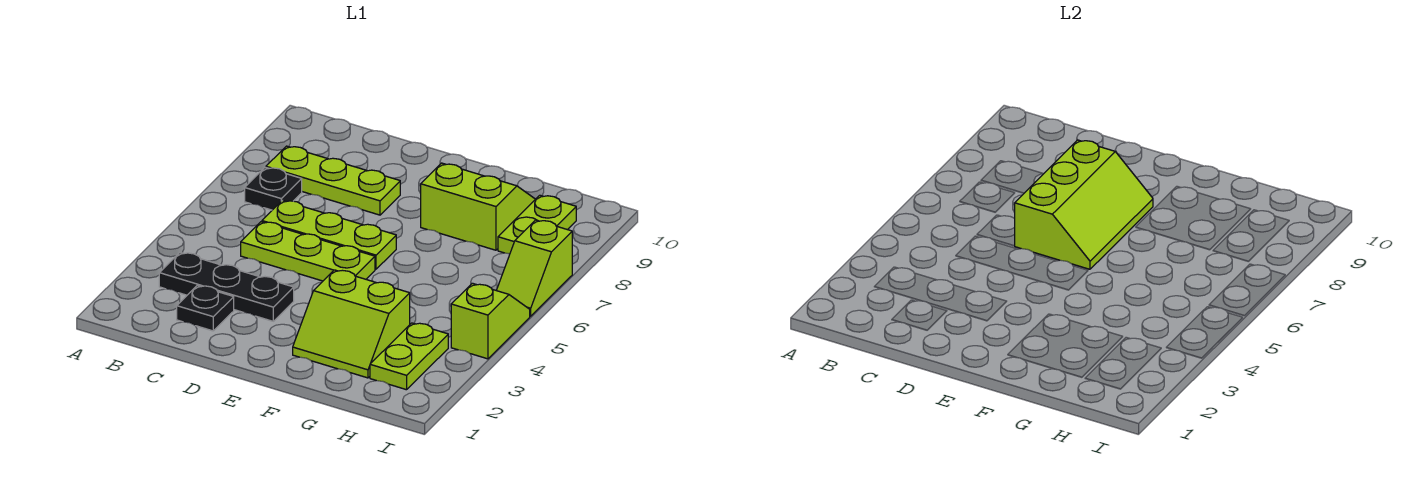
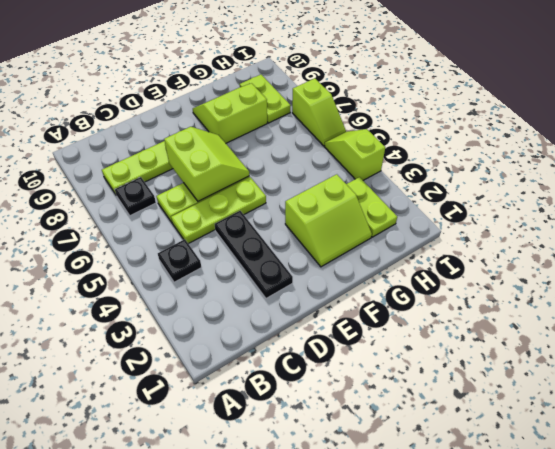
black plate B3:D3 level 1 -> black plate D2:D4 level 1
black plate C2 level 1 -> black plate B4 level 1
lime slope D6:E8 level 2 top D -> lime slope D6:E7 level 2 top D

